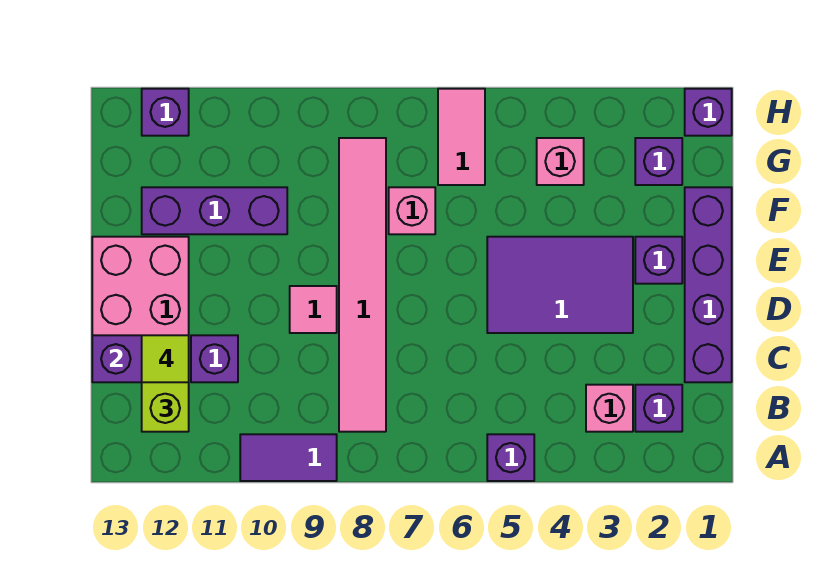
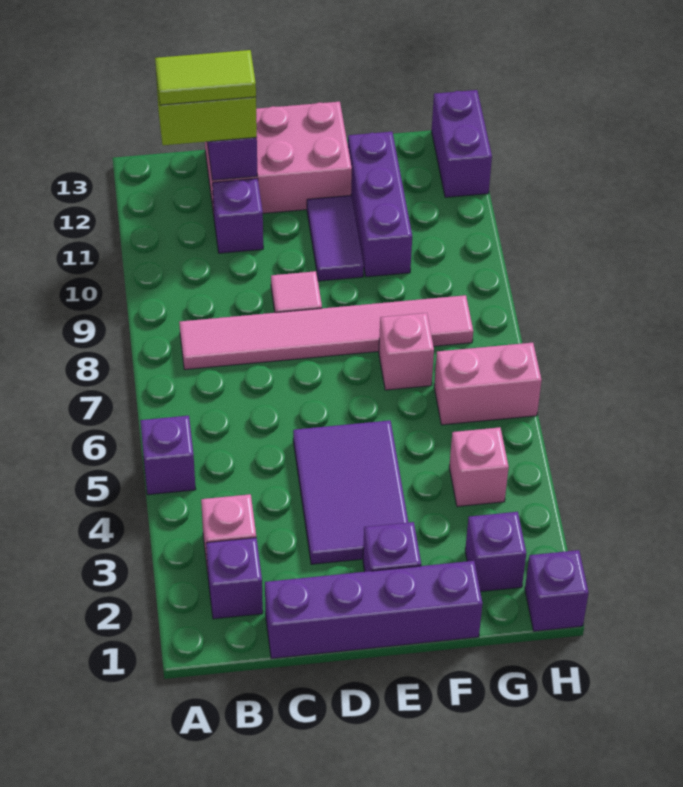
purple tile A9:A10 level 1 -> purple tile E10:E11 level 1
lime tile C12 level 4 -> lime tile B12:C12 level 4
pink tile G6:H6 level 1 -> pink brick G6:H6 level 1
purple brick H12 level 1 -> purple brick H12:H13 level 1

